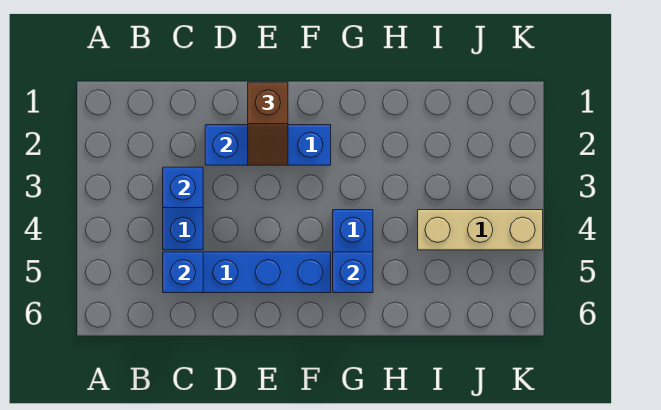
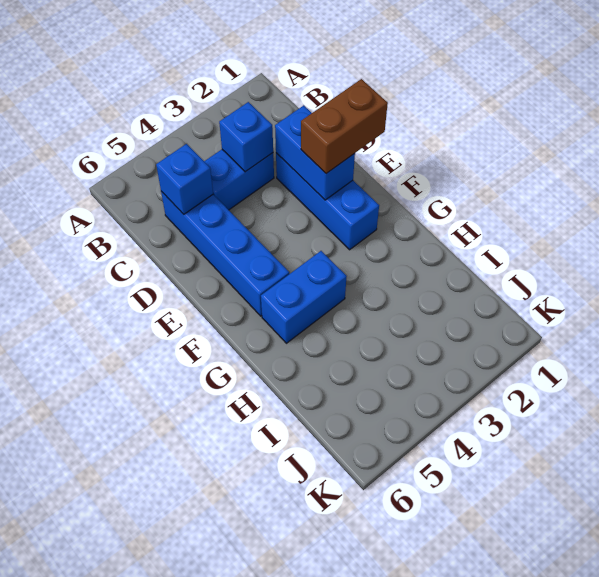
brown slope E1:E2 level 3 top 1 -> brown brick E1:E2 level 3
blue brick G5 level 2 -> none
tan brick I4:K4 level 1 -> none

